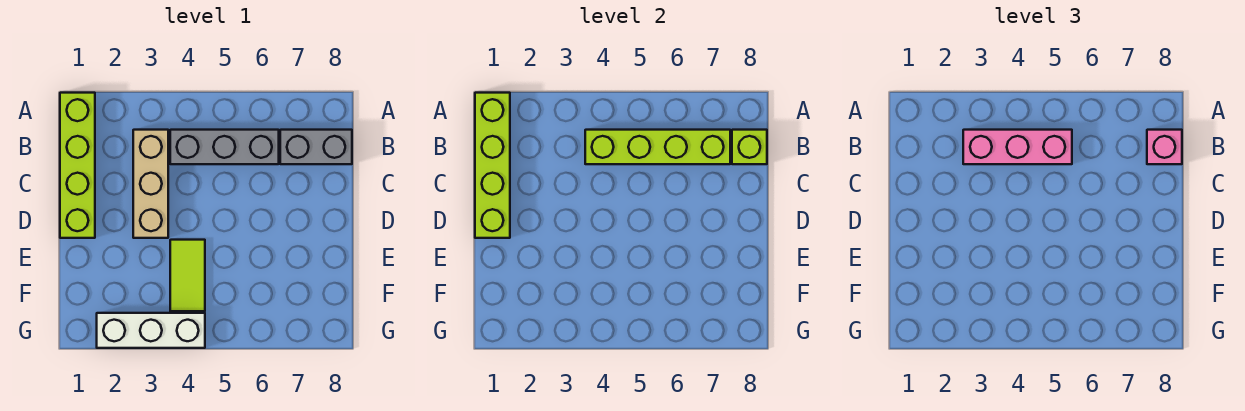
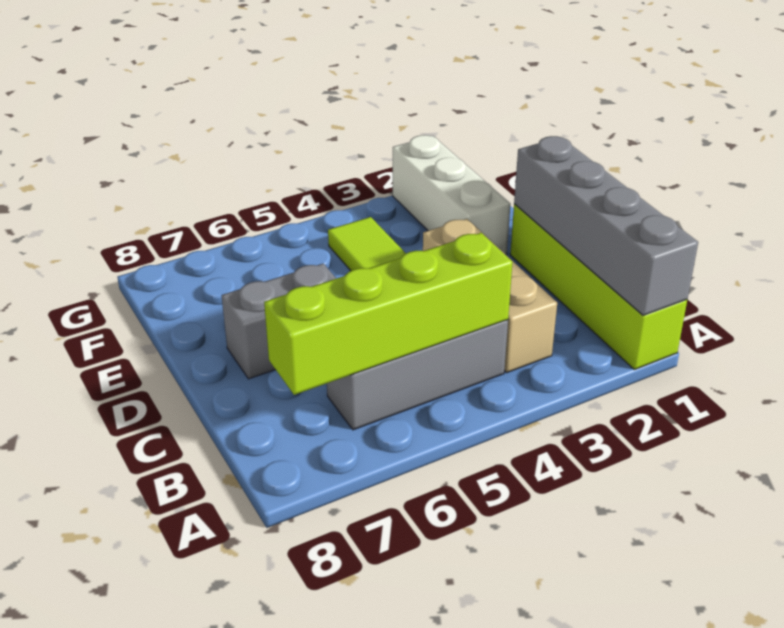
lime brick A1:D1 level 2 -> grey brick A1:D1 level 2
pink brick B3:B5 level 3 -> none
grey brick B7:B8 level 1 -> grey brick D6:D7 level 1
lime brick B8 level 2 -> none
pink brick B8 level 3 -> none
white brick G2:G4 level 1 -> white brick E2:G2 level 1

